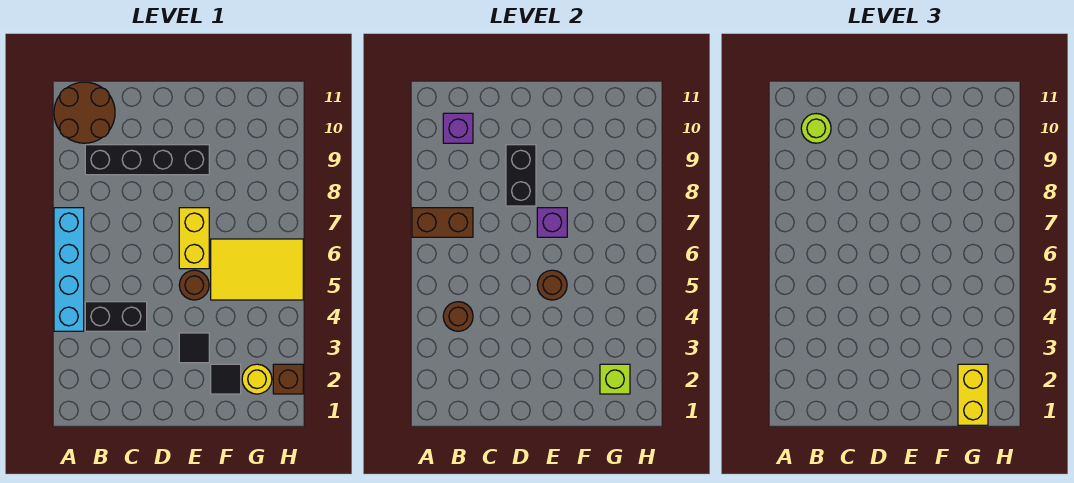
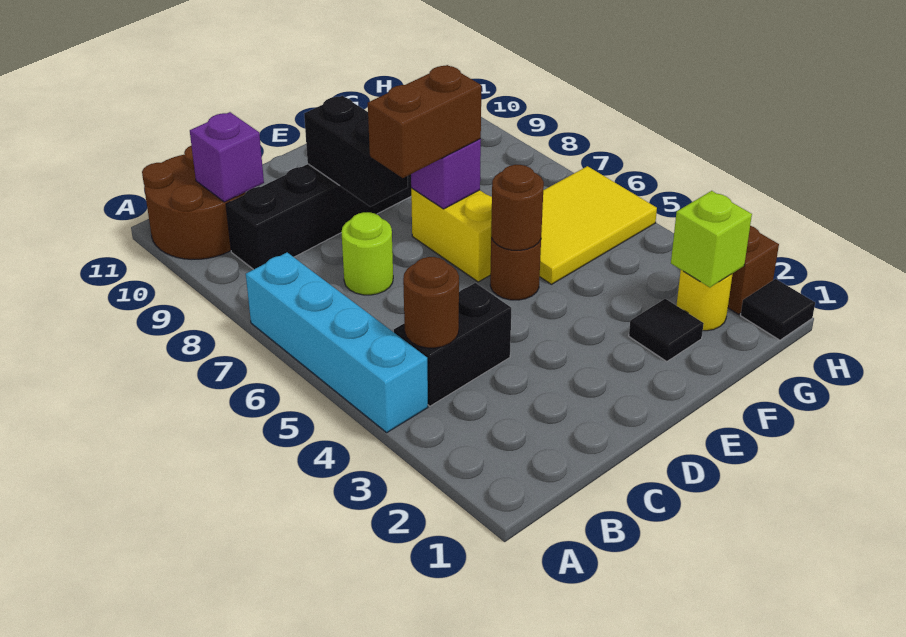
brown brick A7:B7 level 2 -> brown brick D7:E7 level 3
lime round brick B10 level 3 -> lime round brick C7 level 1
black tile E3 level 1 -> black tile H1 level 1
yellow brick G1:G2 level 3 -> none

